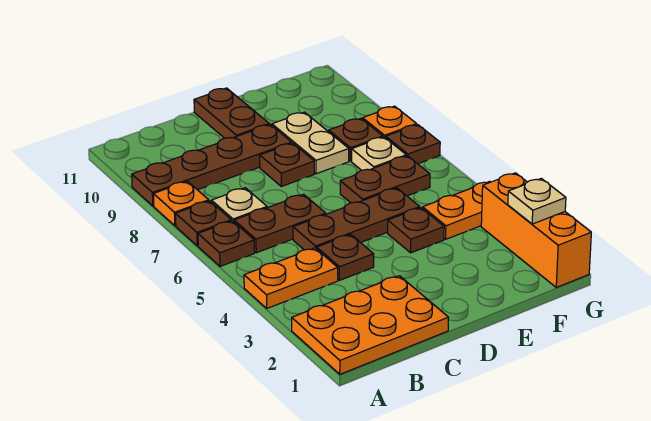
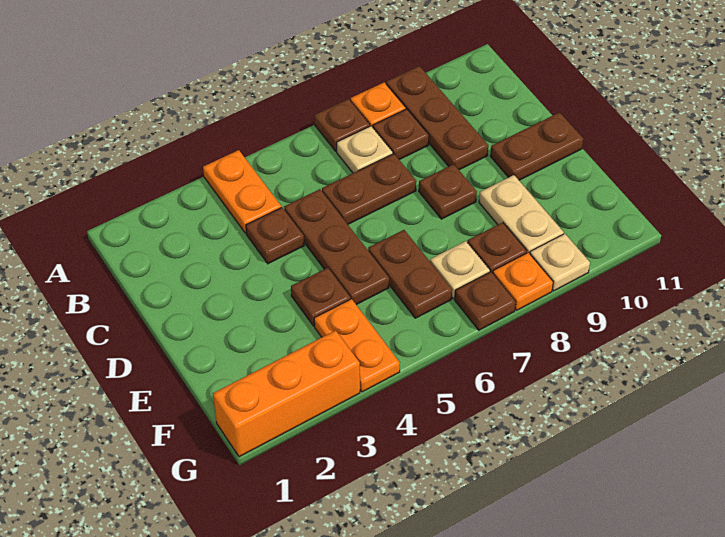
orange plate A1:C2 level 1 -> none
brown plate A6 level 1 -> brown plate B8 level 1
brown plate A9:D9 level 1 -> brown plate A9:C9 level 1
brown plate B6:C6 level 1 -> brown plate C6:C7 level 1
tan plate E8:E9 level 1 -> tan plate E9:F9 level 1
tan plate G2 level 2 -> tan plate G9 level 1

